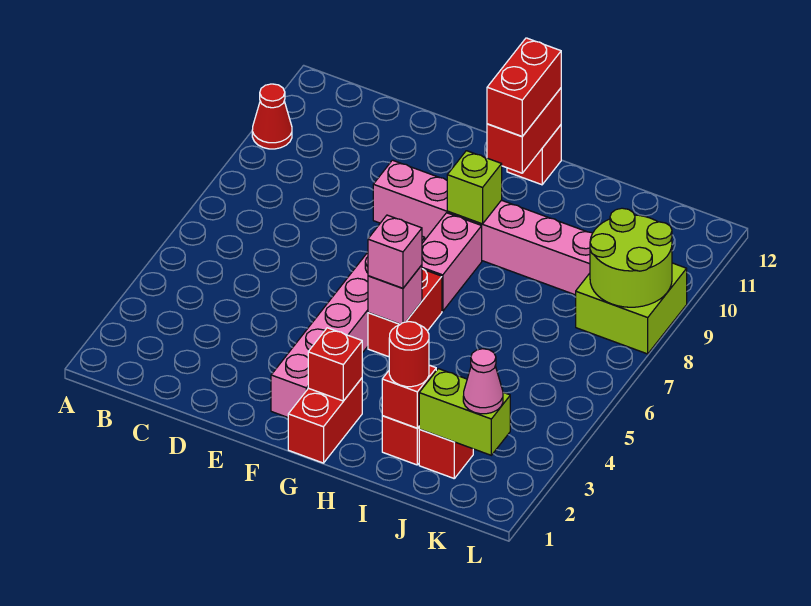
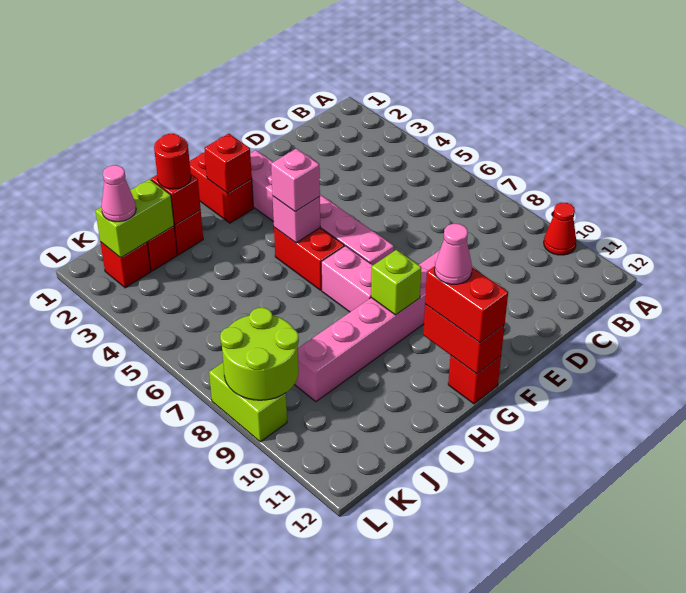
none -> pink cone G11 level 4
none -> red brick K2 level 1
lime brick K8:L9 level 1 -> lime brick L8:L9 level 1

